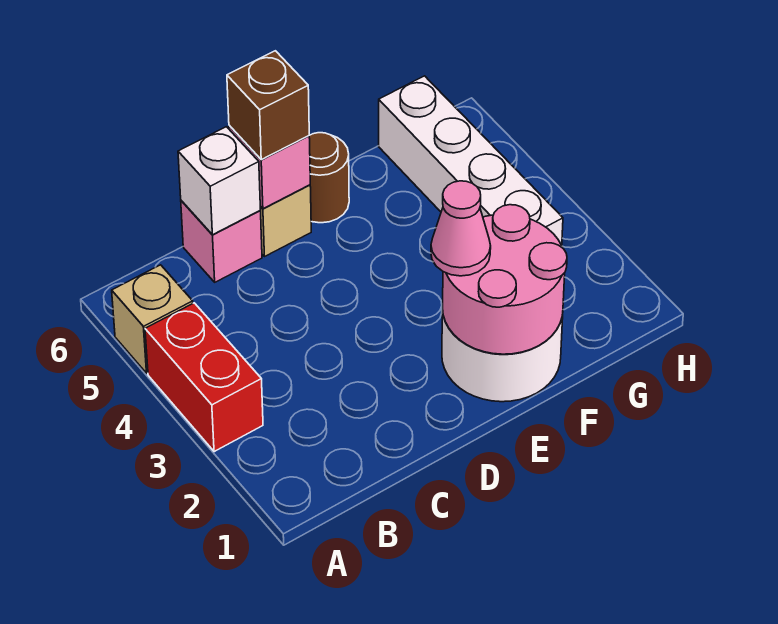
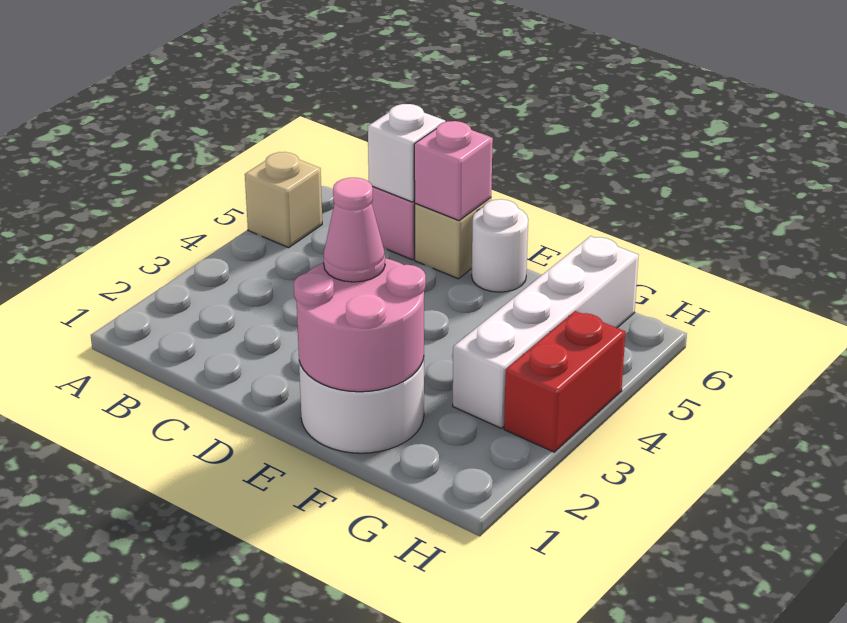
red brick A3:A4 level 1 -> red brick H3:H4 level 1
brown brick D6 level 3 -> none
brown round brick E6 level 1 -> white round brick E6 level 1

